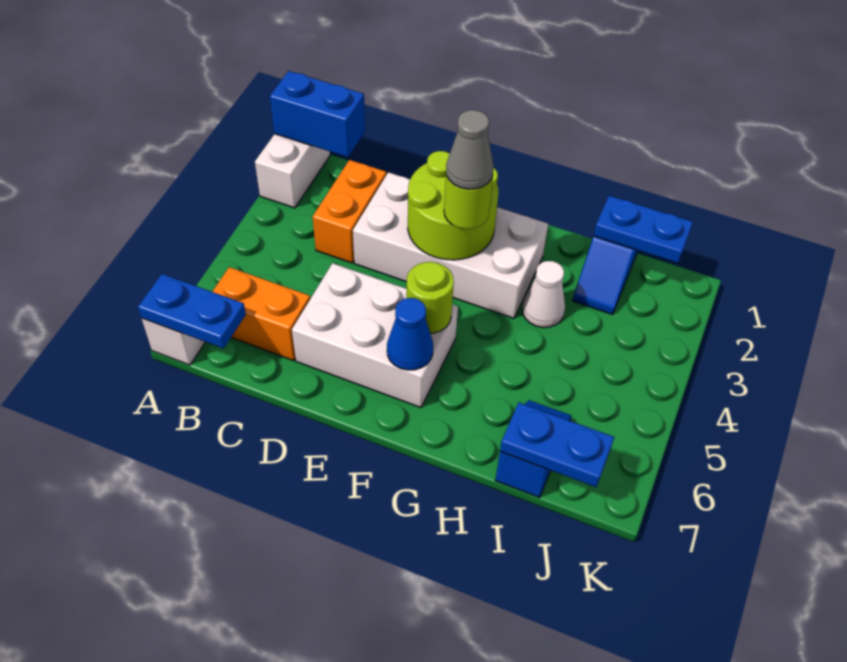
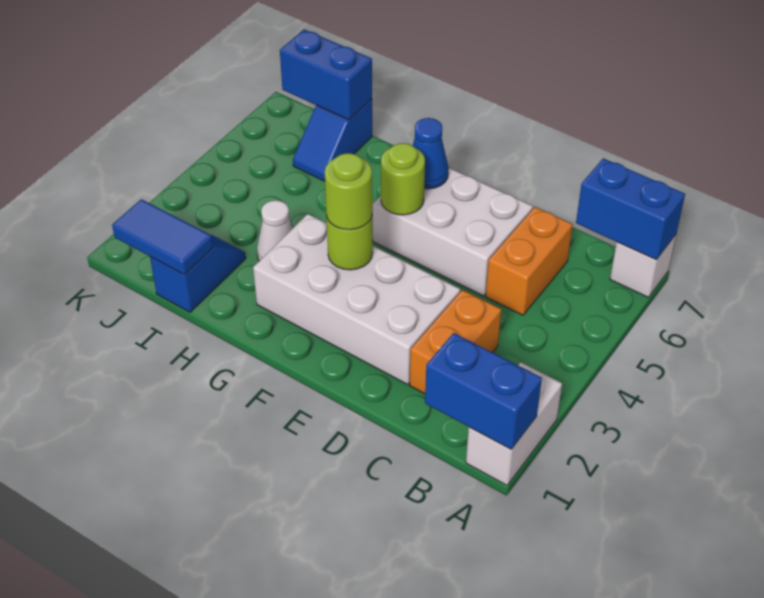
blue plate A7:B7 level 2 -> blue brick A7:B7 level 2
orange brick B6:C6 level 1 -> orange brick C5:C6 level 1
lime round brick E2:F3 level 2 -> lime round brick F3 level 2
grey cone F3 level 4 -> none
blue plate I1:J1 level 2 -> blue tile I1:J1 level 2
blue plate I7:J7 level 2 -> blue brick I7:J7 level 2

